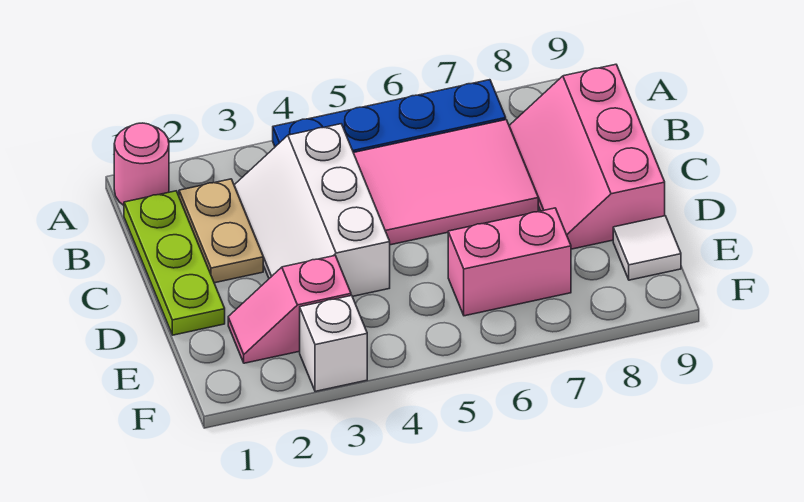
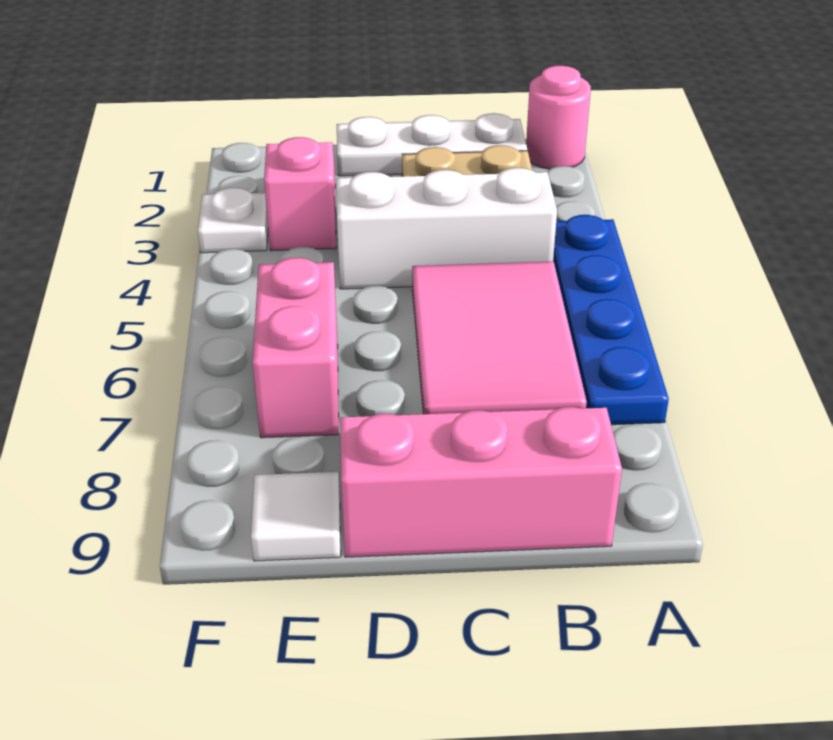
lime plate B1:D1 level 1 -> white plate B1:D1 level 1
white brick F3 level 1 -> white plate F3 level 1

